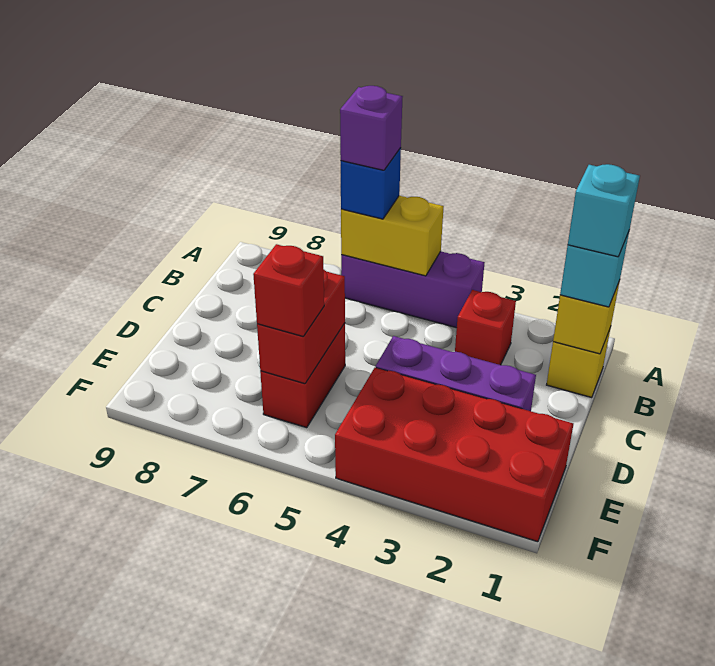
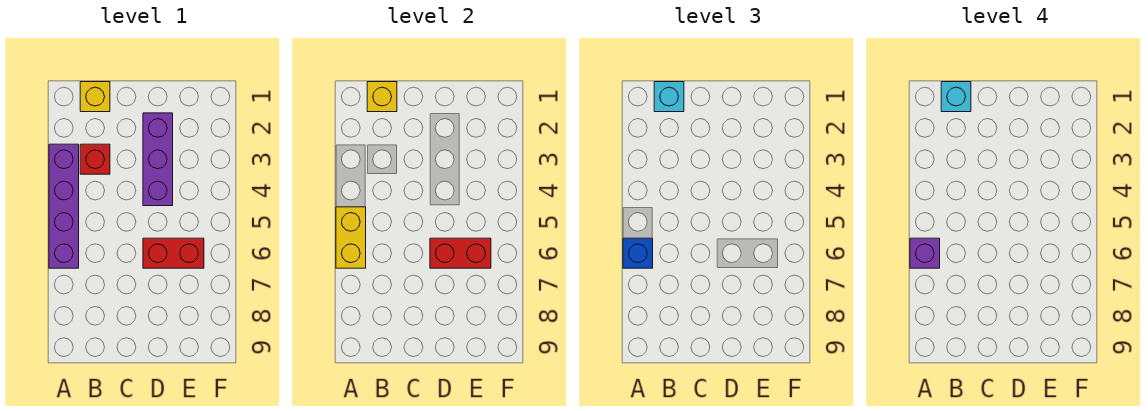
purple brick A4:A6 level 1 -> purple brick A3:A6 level 1
red brick E1:F4 level 1 -> none
red brick E6 level 3 -> none

